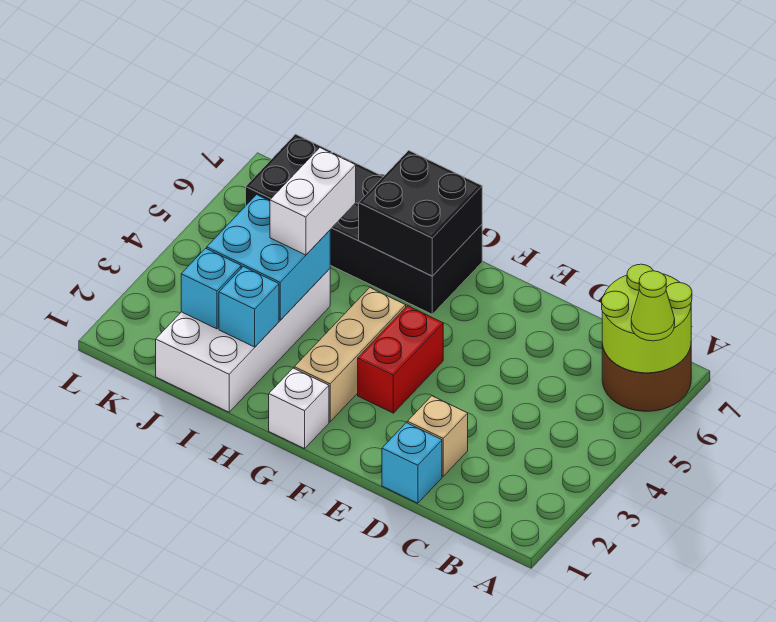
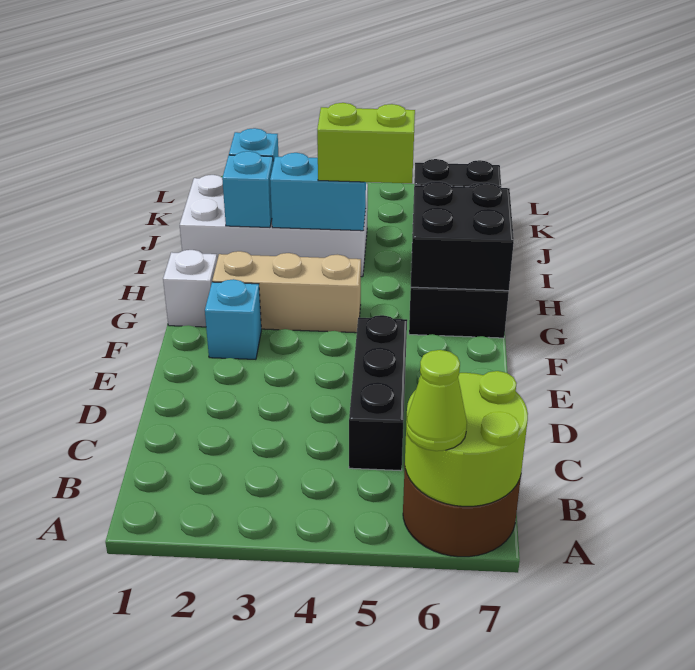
none -> black brick C5:E5 level 1
cyan brick D1 level 1 -> cyan brick F2 level 1
tan brick D2 level 1 -> none
red brick F3:F4 level 1 -> none
cyan brick I3:J4 level 2 -> cyan brick I3:I4 level 2
white brick I4:I5 level 3 -> lime brick I4:I5 level 3

